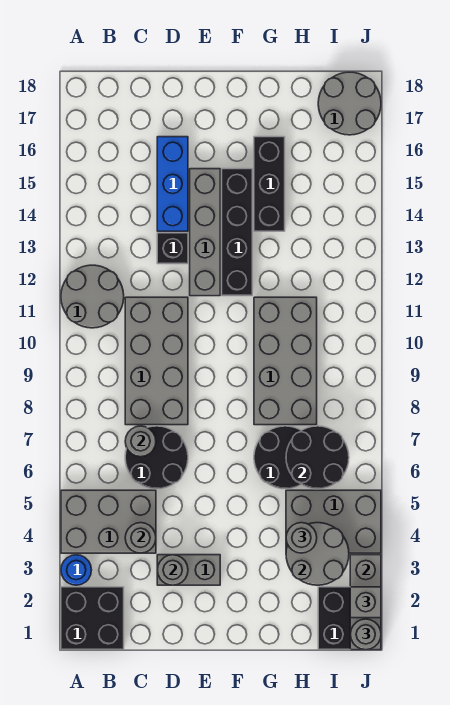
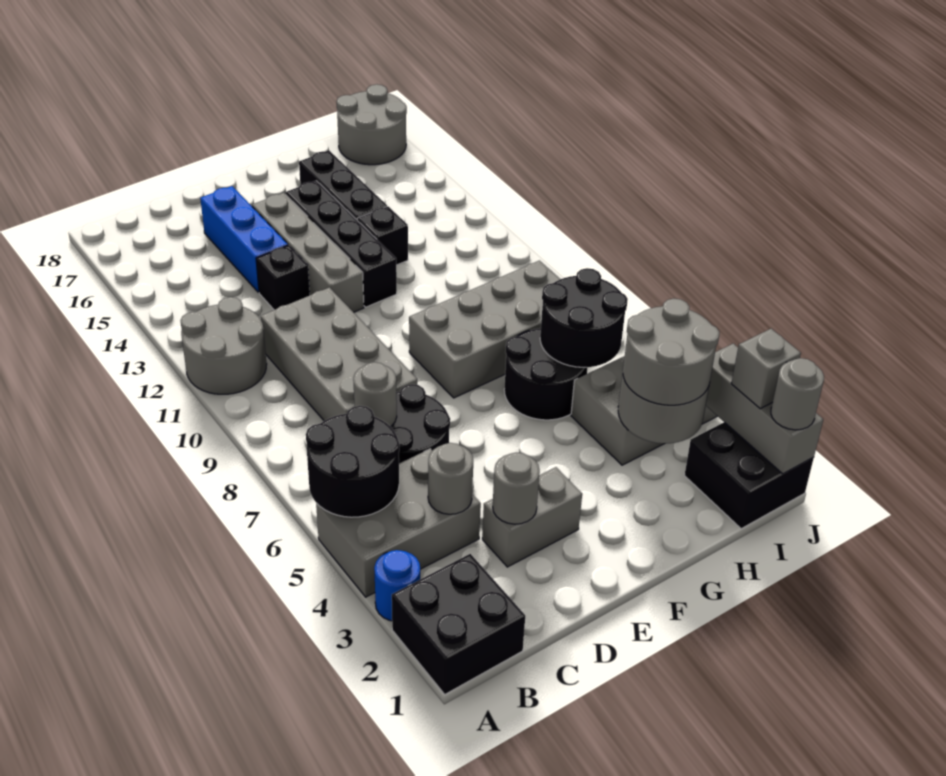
none -> black round brick A5:B6 level 2
grey brick G8:H11 level 1 -> grey brick F8:I9 level 1
none -> black brick G13 level 1
grey round brick H4 level 3 -> grey round brick H3:I4 level 3

